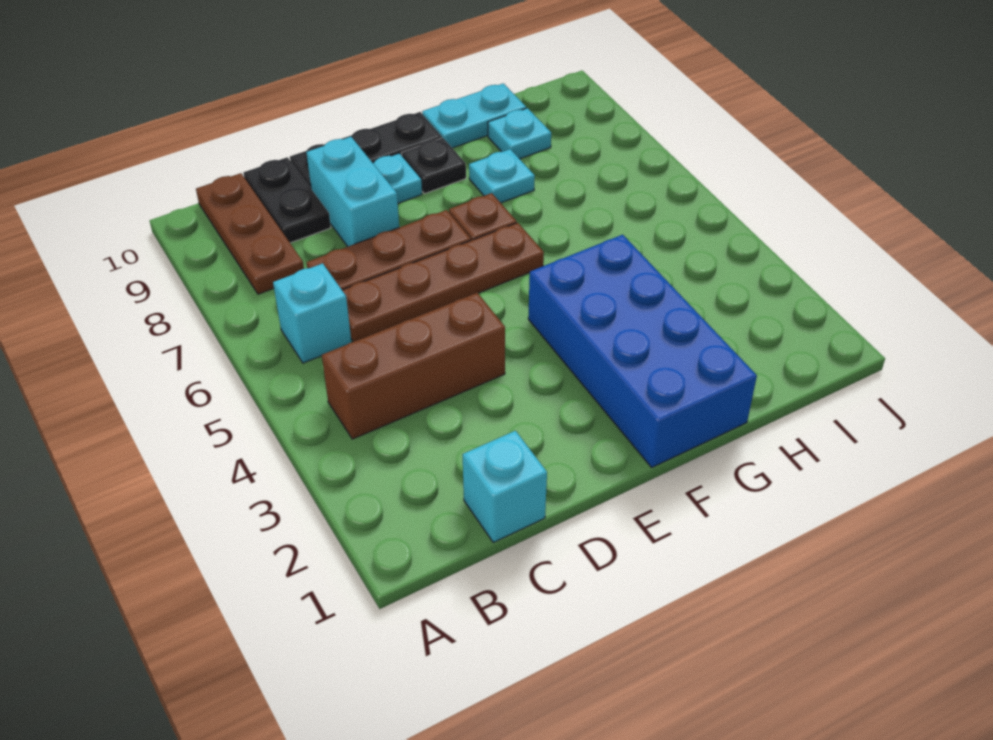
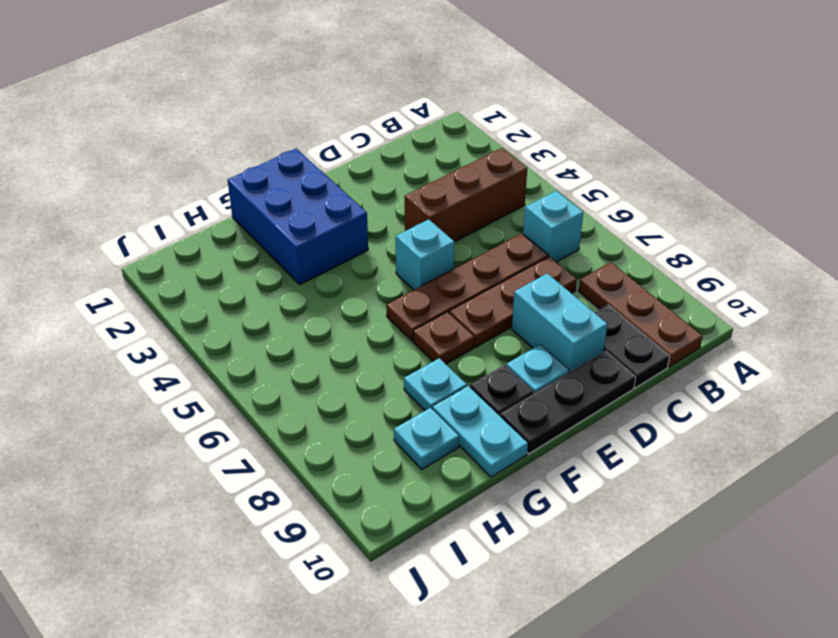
cyan brick C1 level 1 -> cyan brick E5 level 1
blue brick F1:G4 level 1 -> blue brick F1:G3 level 1
cyan plate G10:H10 level 1 -> cyan plate G9:G10 level 1

